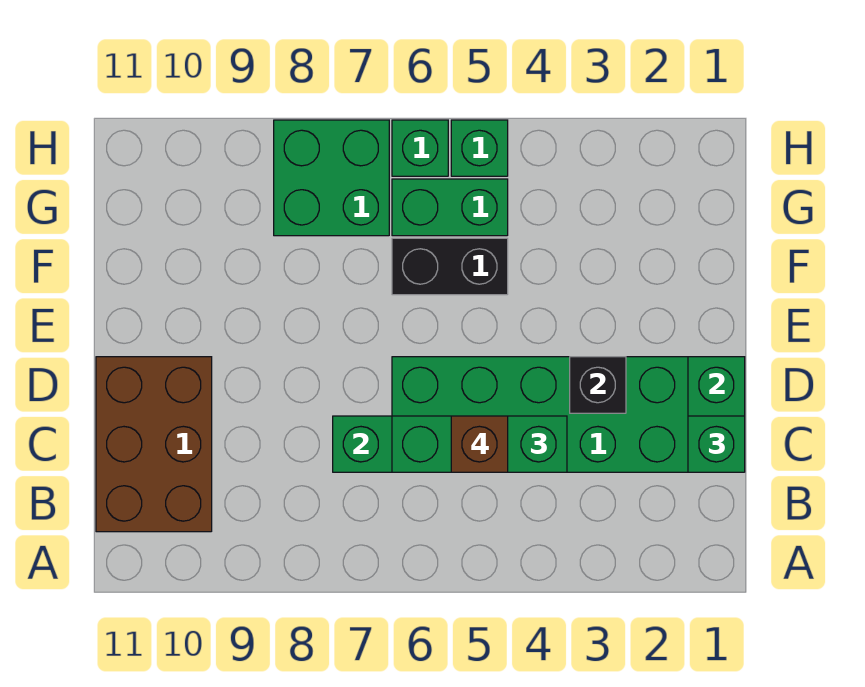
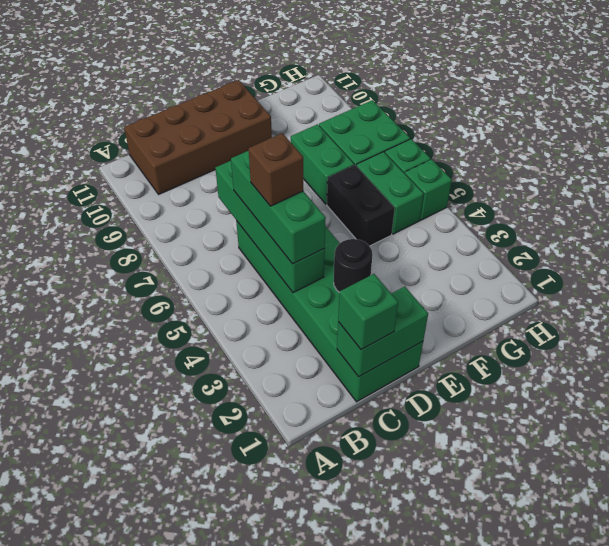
brown brick B10:D11 level 1 -> brown brick B10:E11 level 1
black brick D3 level 2 -> black round brick D3 level 2
none -> green brick F7:F8 level 1

